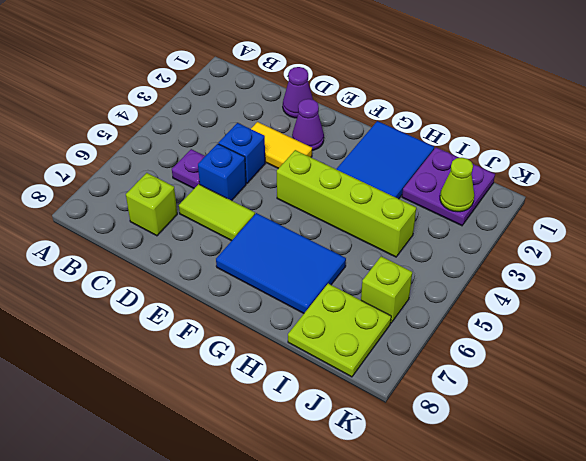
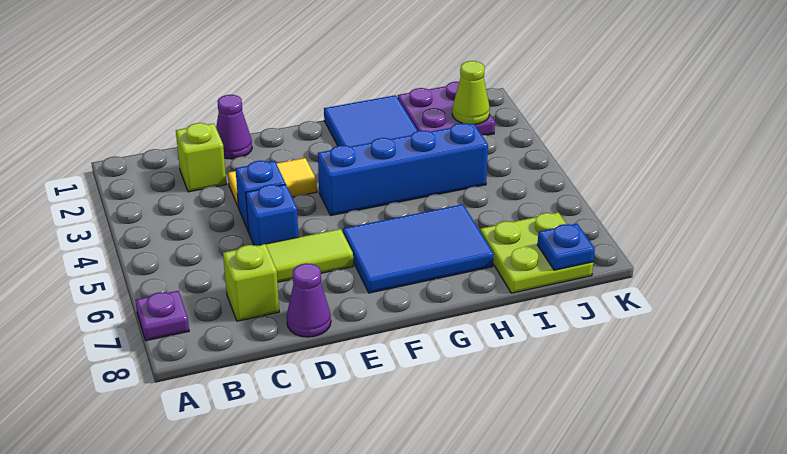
purple plate C5 level 1 -> purple plate A7 level 1
purple cone E2 level 1 -> purple cone D8 level 1
lime brick F4:I4 level 1 -> blue brick F4:I4 level 1
lime brick J6 level 1 -> lime brick C2 level 1
none -> blue plate J8 level 2

